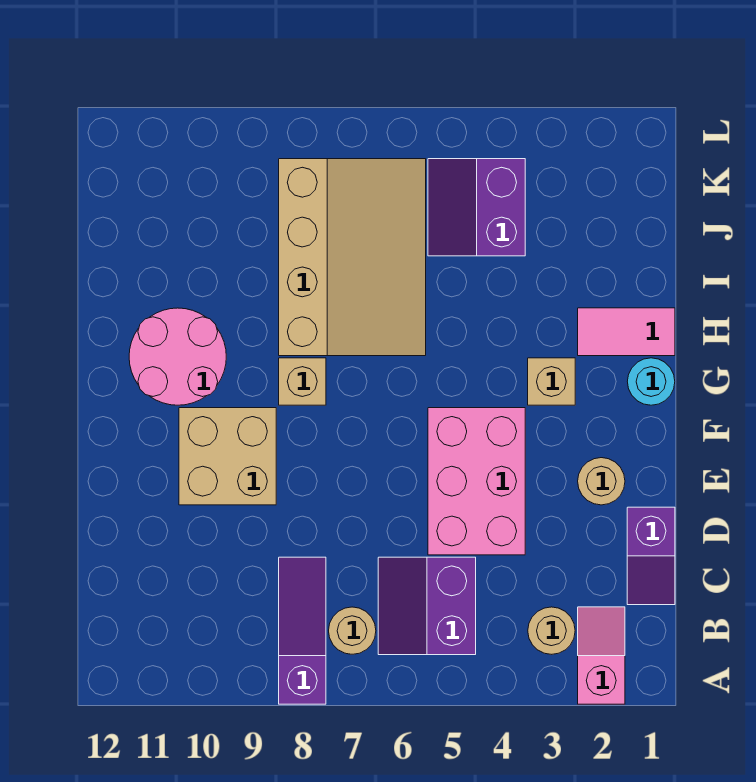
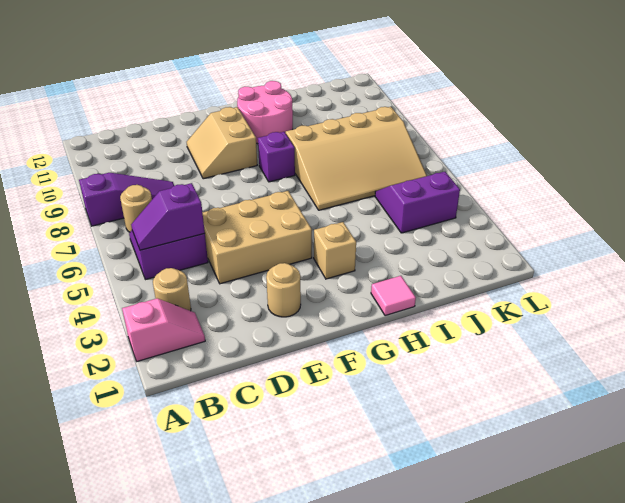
purple slope C1:D1 level 1 top D -> purple slope B5:C5 level 2 top C
pink brick D4:F5 level 1 -> tan brick D4:F5 level 1
tan brick E9:F10 level 1 -> tan slope E9:F10 level 1 top F
cyan round brick G1 level 1 -> none
tan brick G8 level 1 -> purple brick G8 level 1
pink tile H1:H2 level 1 -> pink tile H1 level 1

